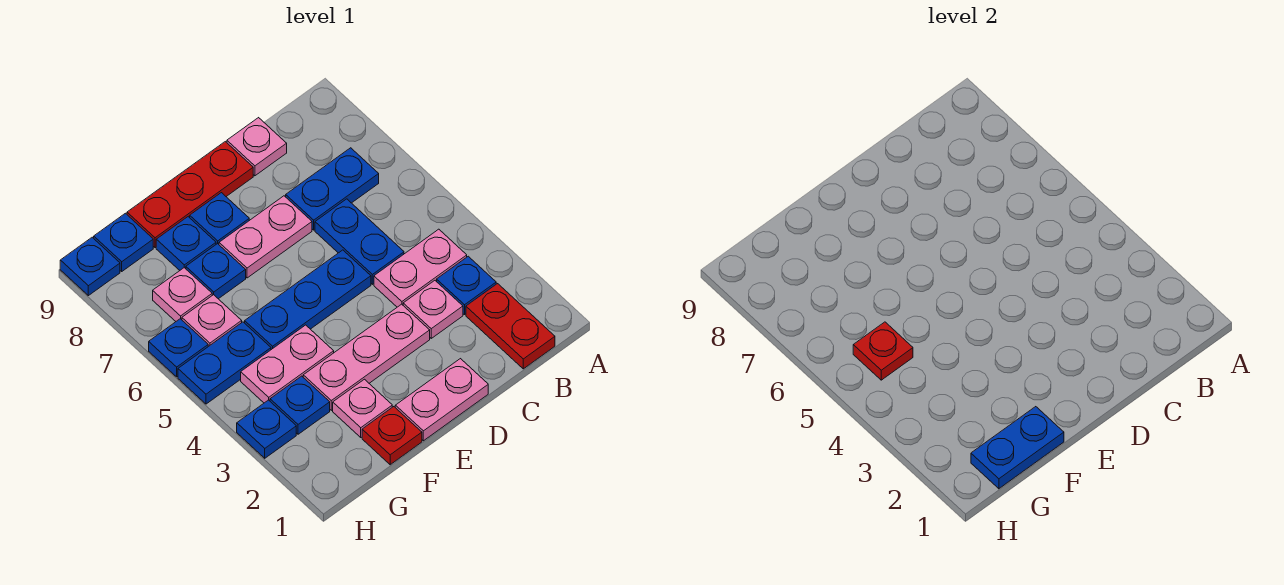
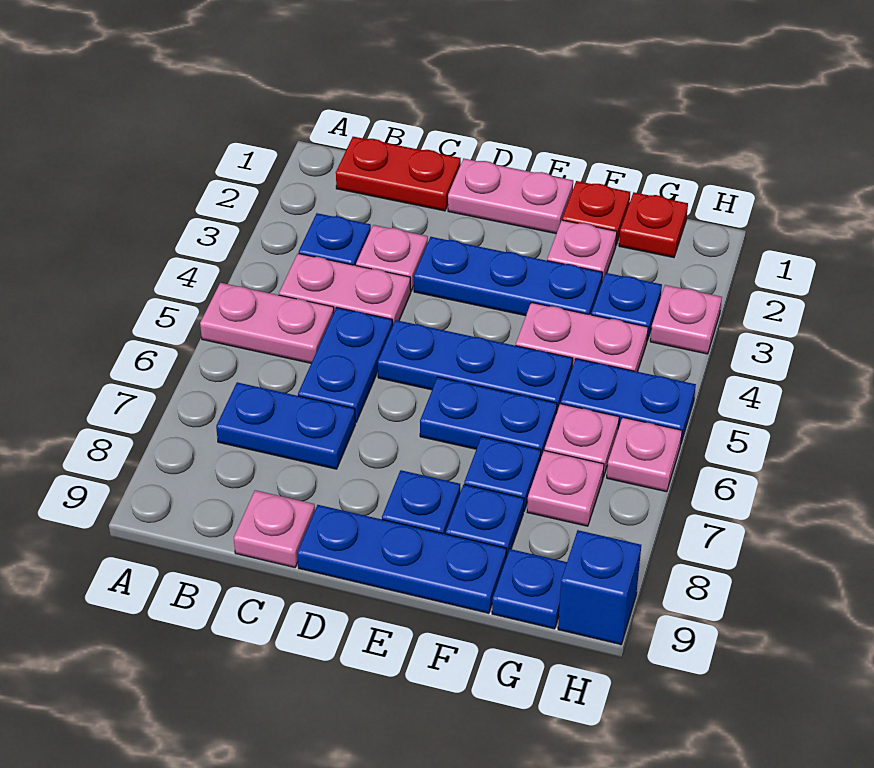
red plate B1:B2 level 1 -> red plate B1:C1 level 1
pink plate D3:F3 level 1 -> blue plate D3:F3 level 1
pink plate D7:E7 level 1 -> pink plate A5:B5 level 1
red plate D9:F9 level 1 -> blue plate D9:F9 level 1
blue plate F1:G1 level 2 -> blue plate E6:F6 level 1
red plate G5 level 2 -> red plate G1 level 1
blue plate H3 level 1 -> pink plate H3 level 1
blue plate H6 level 1 -> pink plate H6 level 1
blue plate H9 level 1 -> blue brick H9 level 1

